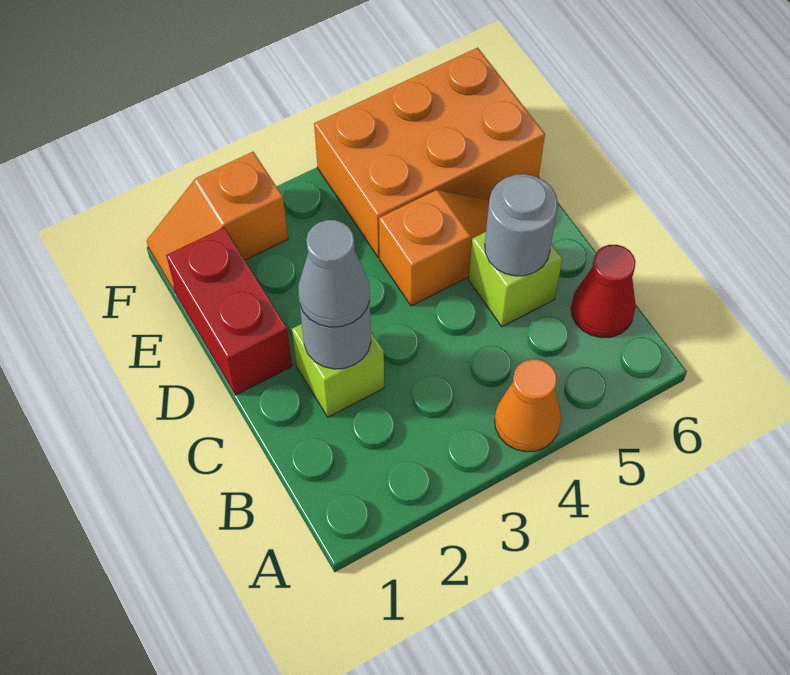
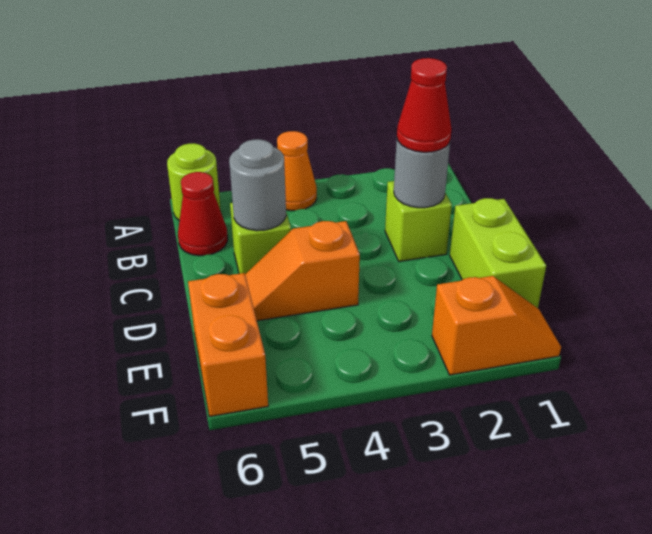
none -> lime round brick A6 level 1
grey cone C2 level 3 -> red cone C2 level 3
red brick D1:E1 level 1 -> lime brick D1:E1 level 1
orange brick E4:F6 level 1 -> orange brick E6:F6 level 1

